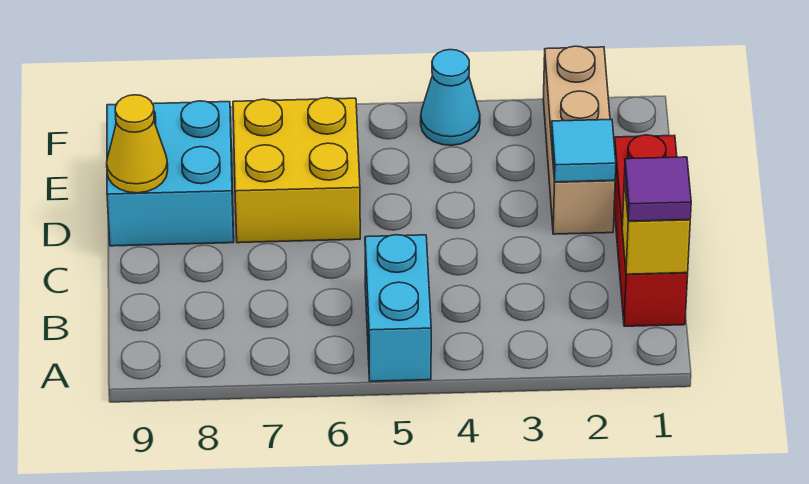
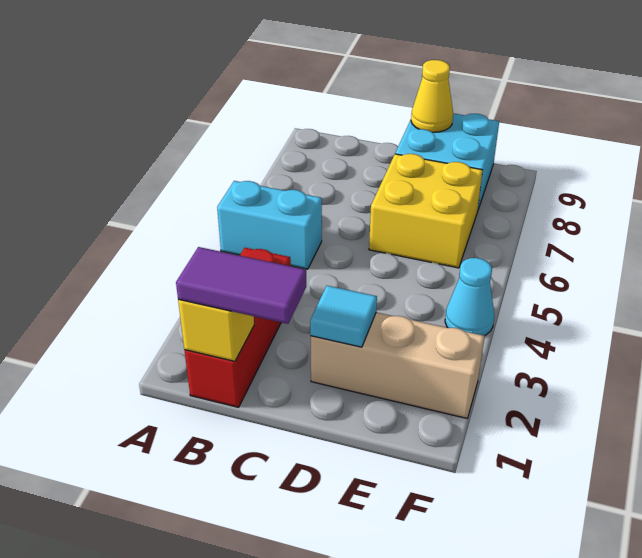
red brick B1:D1 level 1 -> red brick B1:B3 level 1
purple tile B1 level 3 -> purple tile B1:C1 level 3

